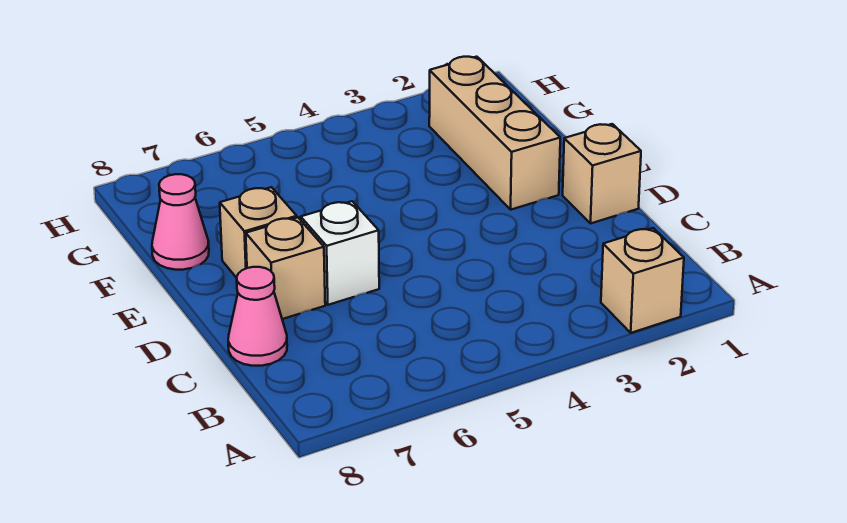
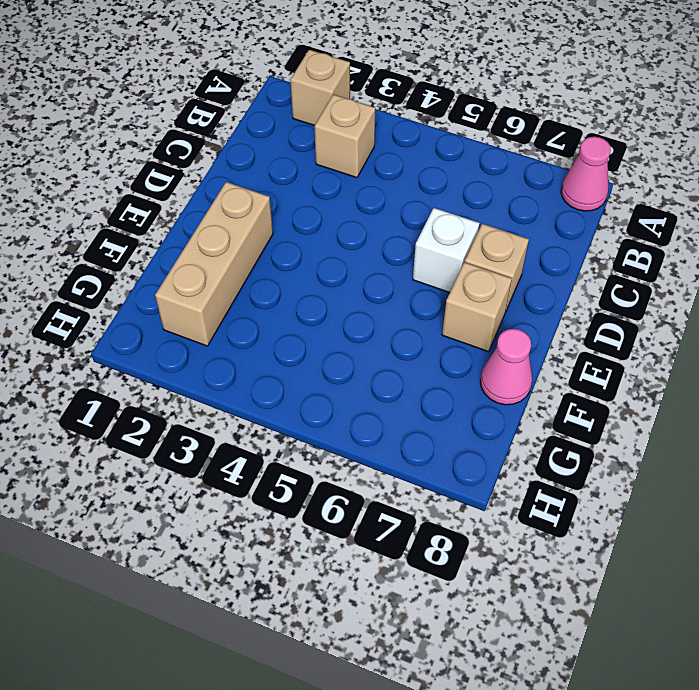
pink cone C8 level 1 -> pink cone A8 level 1
tan brick D1 level 1 -> tan brick B3 level 1

